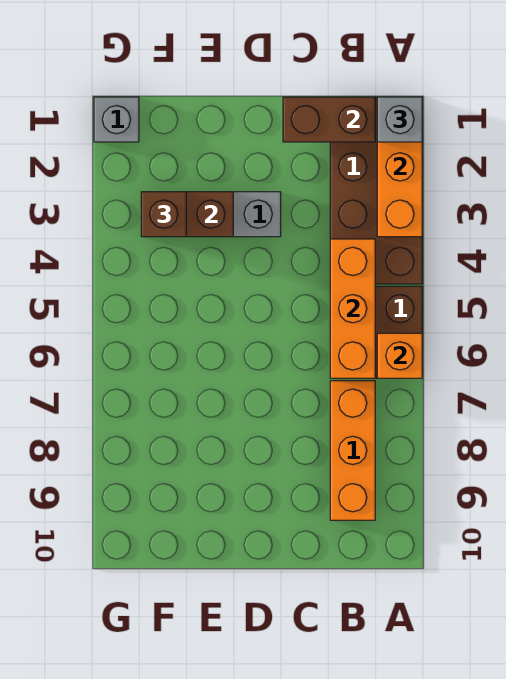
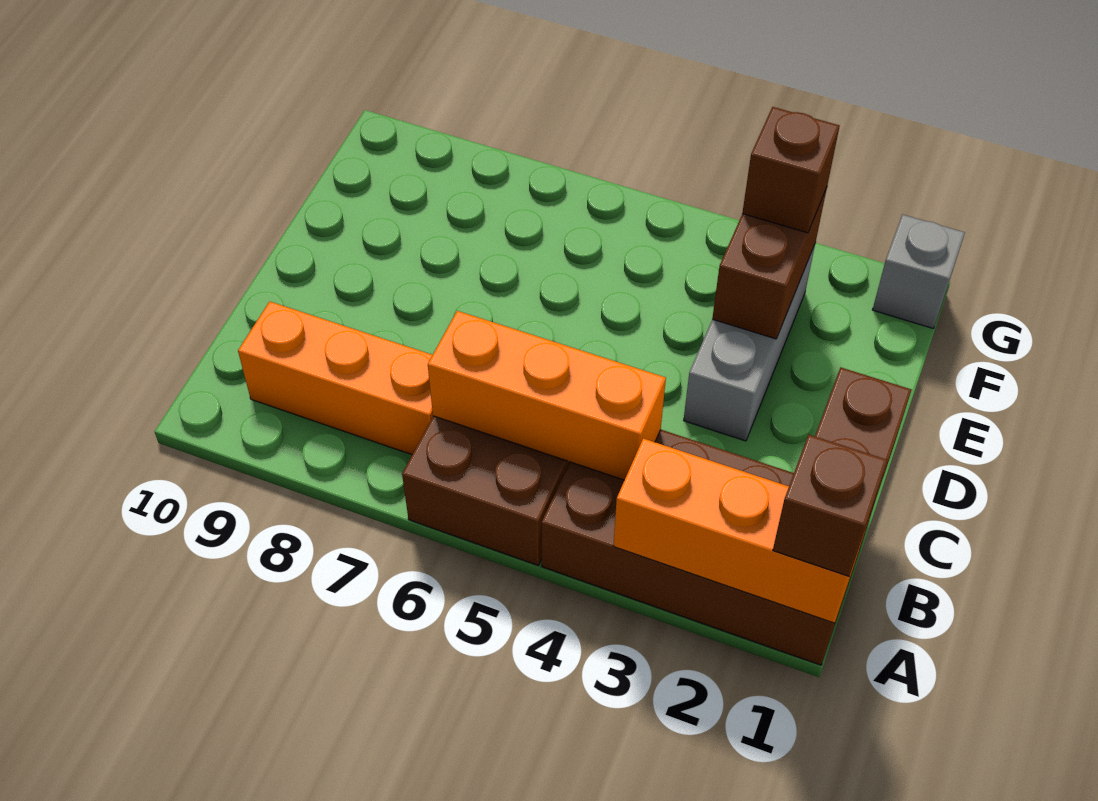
grey brick A1 level 3 -> brown brick A1 level 3
orange brick A6 level 2 -> none

